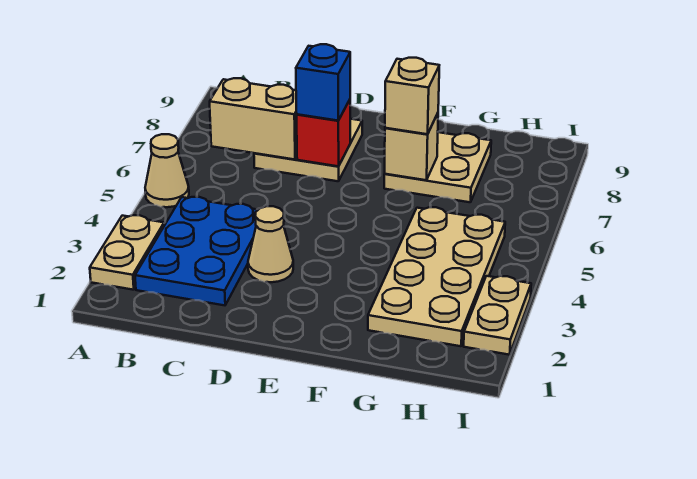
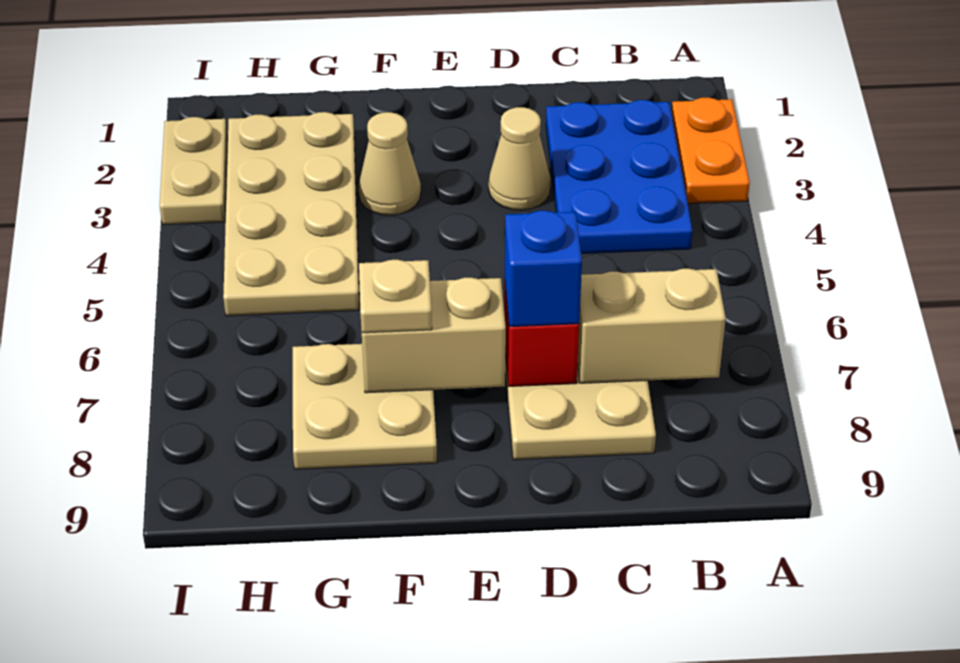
tan plate A2:A3 level 1 -> orange plate A2:A3 level 1
tan cone A5 level 1 -> tan cone F3 level 1
tan brick F7 level 2 -> tan brick E7:F7 level 2
tan brick F7 level 3 -> tan plate F7 level 3

